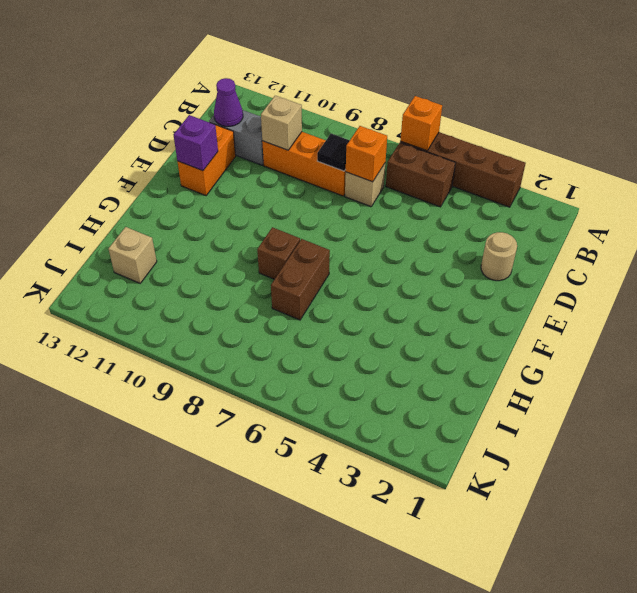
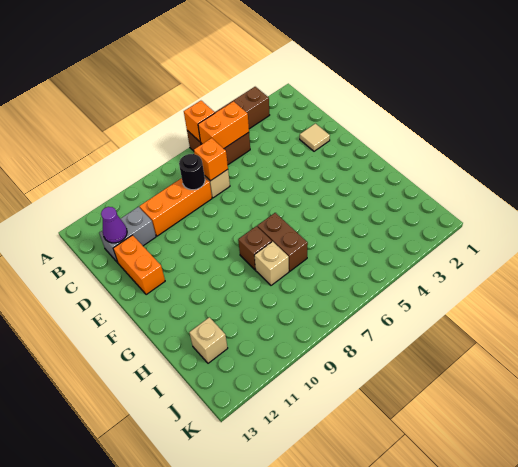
none -> orange brick B5:B6 level 2
black tile C8 level 2 -> black round brick C8 level 2
tan brick C10 level 2 -> tan brick H8 level 1
tan round brick D2 level 1 -> tan tile D2 level 1
purple brick E12 level 2 -> none

